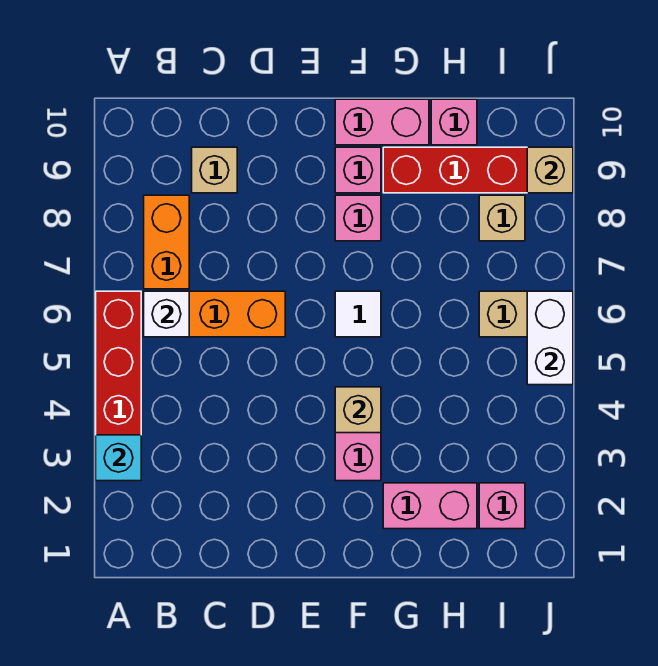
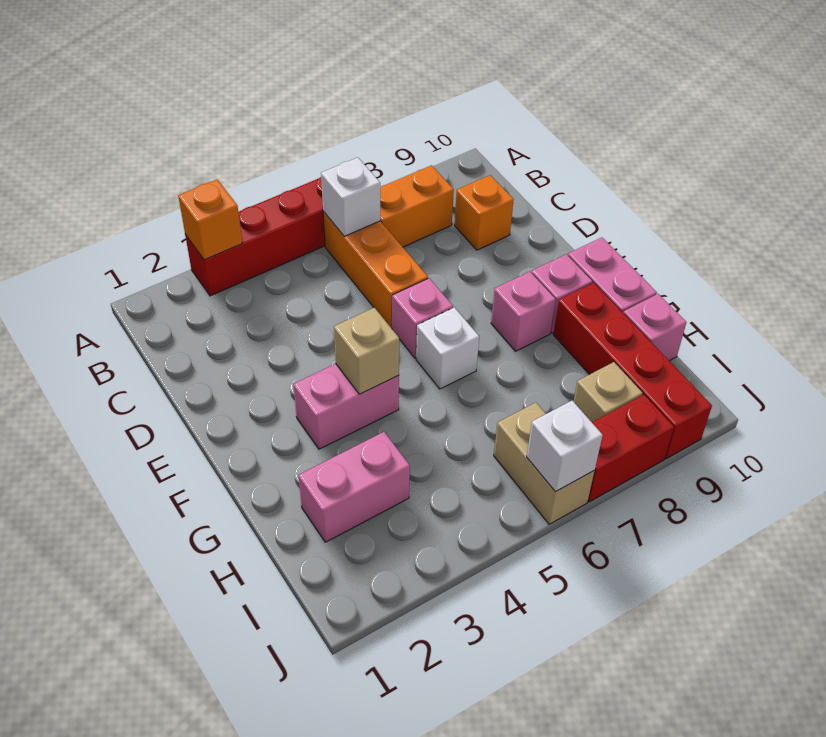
cyan brick A3 level 2 -> orange brick A3 level 2
tan brick C9 level 1 -> orange brick C9 level 1
white tile F6 level 1 -> white brick F6 level 1
pink brick G2:H2 level 1 -> pink brick H2:H3 level 1
pink brick I2 level 1 -> pink brick E6 level 1
white brick J5:J6 level 2 -> white brick J6 level 2
none -> red brick J7:J8 level 1
tan brick J9 level 2 -> none

